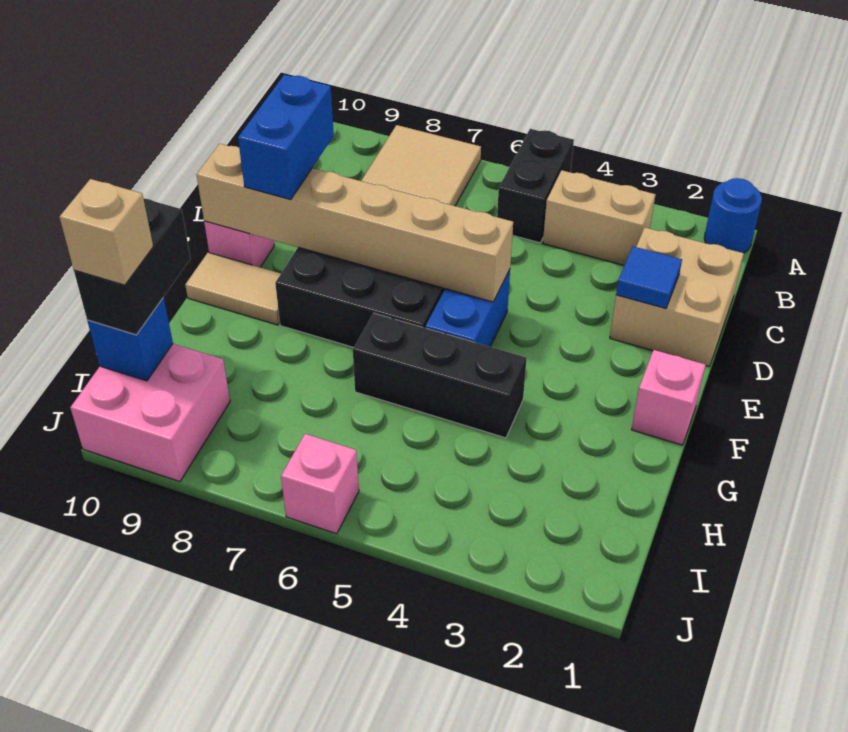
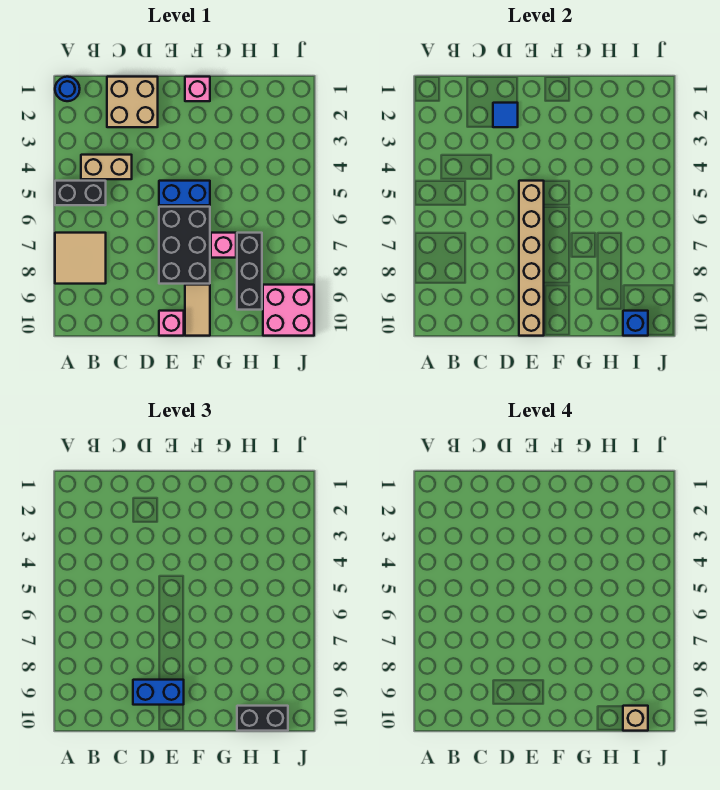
tan brick B3:B4 level 1 -> tan brick B4:C4 level 1
black brick G4:G6 level 1 -> black brick H7:H9 level 1
pink brick J6 level 1 -> pink brick G7 level 1

